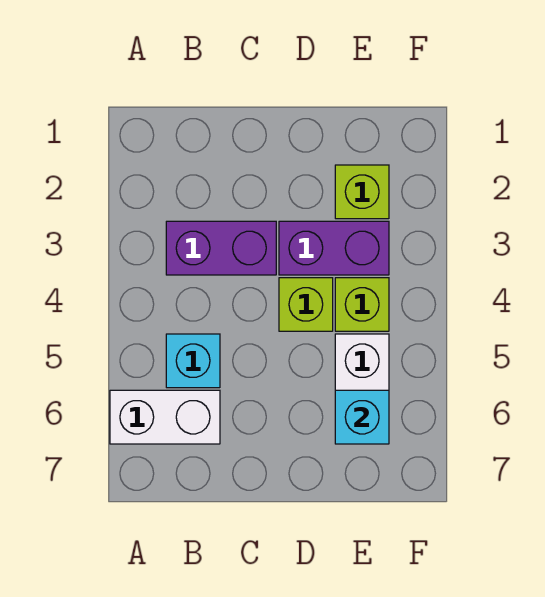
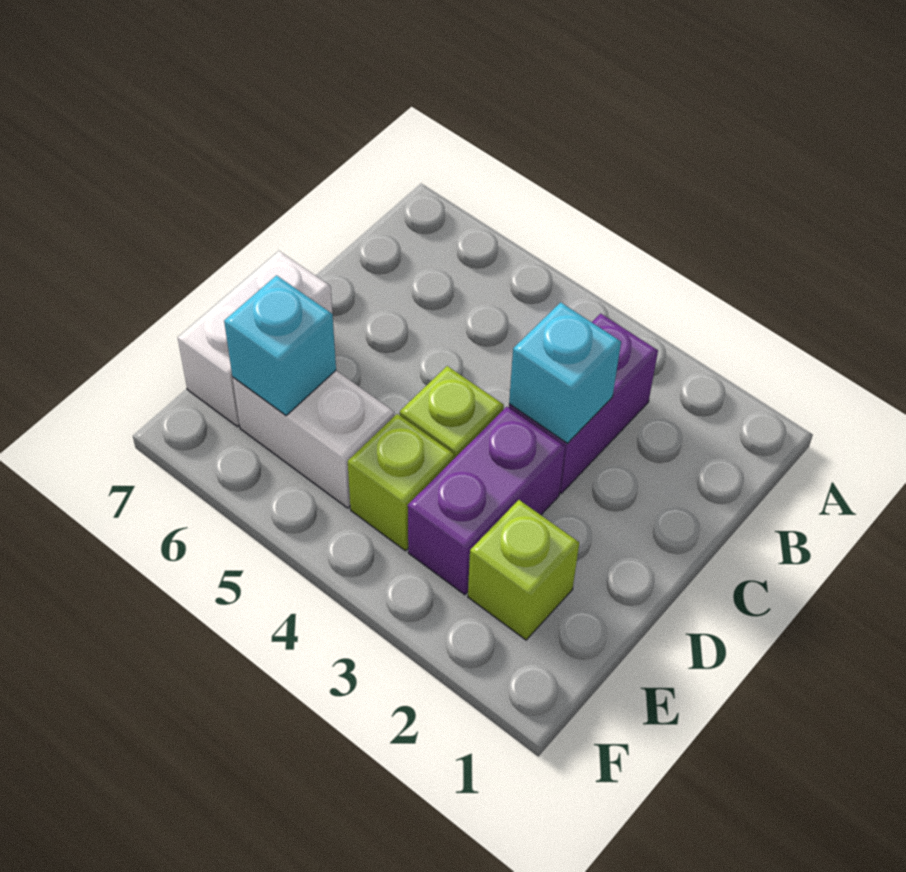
white brick A6:B6 level 1 -> white brick D7:E7 level 1
cyan brick B5 level 1 -> cyan brick C3 level 2

